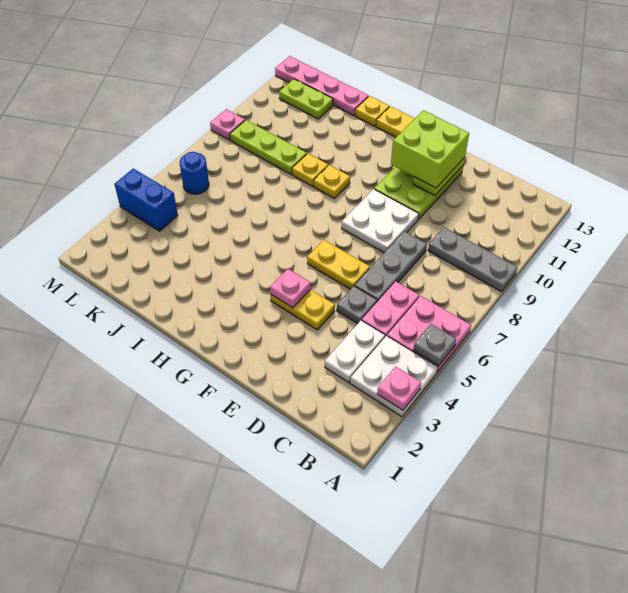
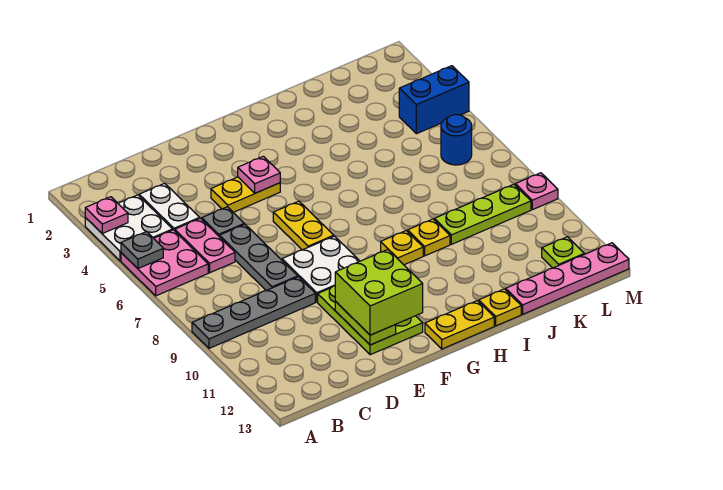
grey plate A9:C9 level 1 -> grey plate A9:D9 level 1
yellow plate E6:F6 level 1 -> yellow plate F6:F7 level 1
lime plate K12:L12 level 1 -> lime plate L12 level 1

